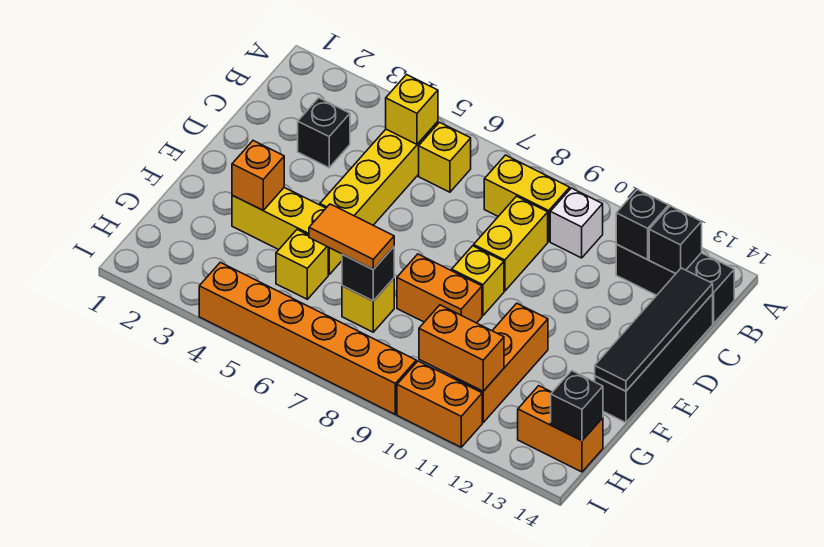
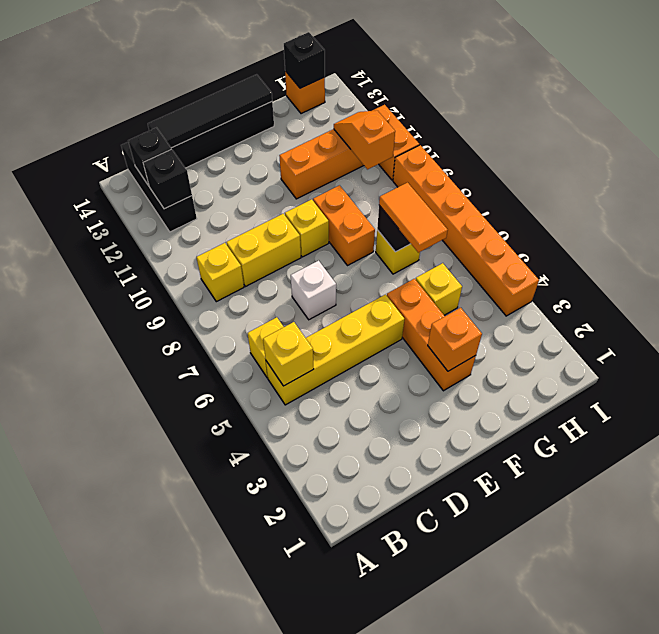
yellow brick B8:B9 level 1 -> yellow brick B9 level 1
white brick B10 level 1 -> white brick D7 level 1
black brick C3 level 1 -> none
yellow brick F3:F5 level 1 -> orange brick F3:F5 level 1
orange brick H10:H11 level 2 -> orange slope H10:H11 level 2 top 10
orange brick H13:H14 level 1 -> orange brick H14 level 1

